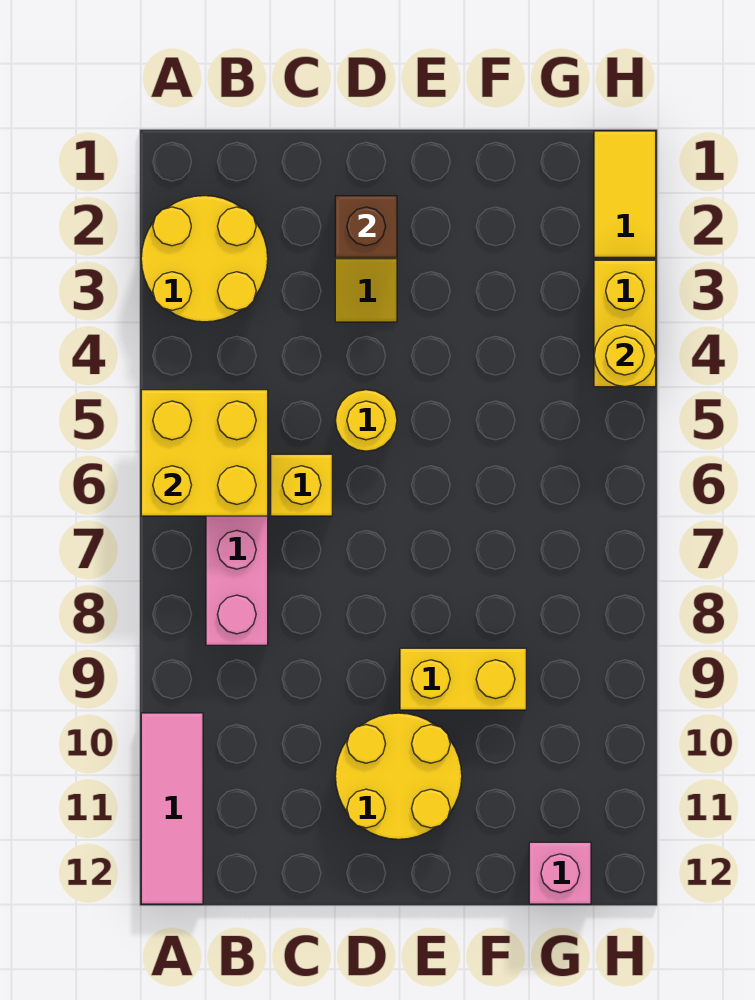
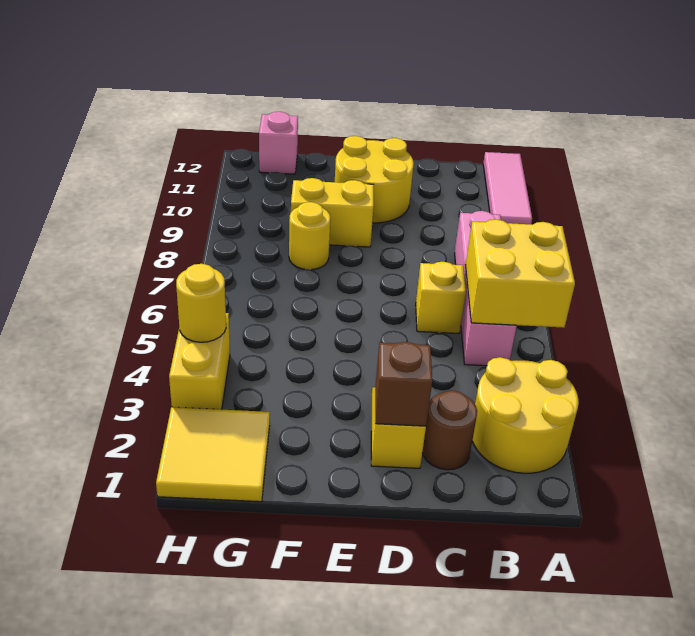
none -> brown round brick C2 level 1
yellow round brick D5 level 1 -> yellow round brick F8 level 1
yellow tile H1:H2 level 1 -> yellow tile G1:H2 level 1

